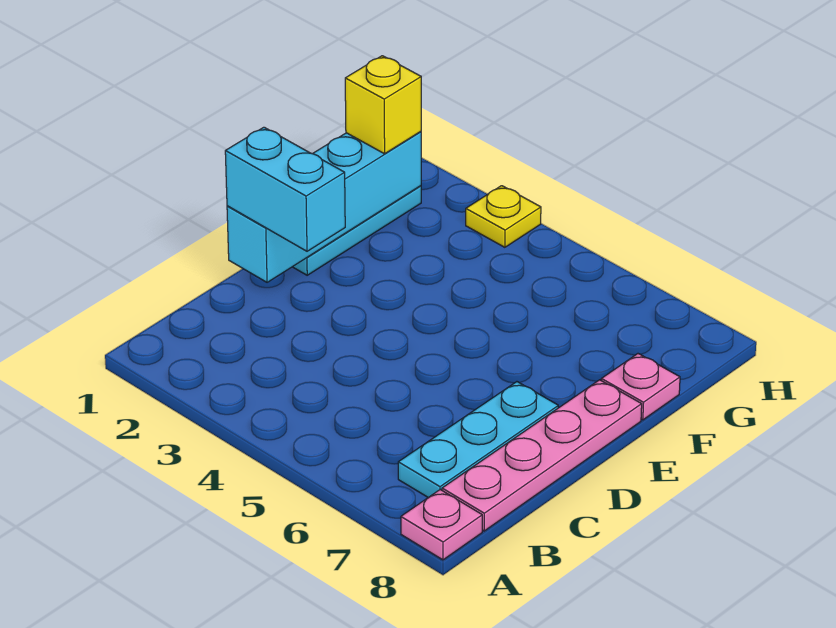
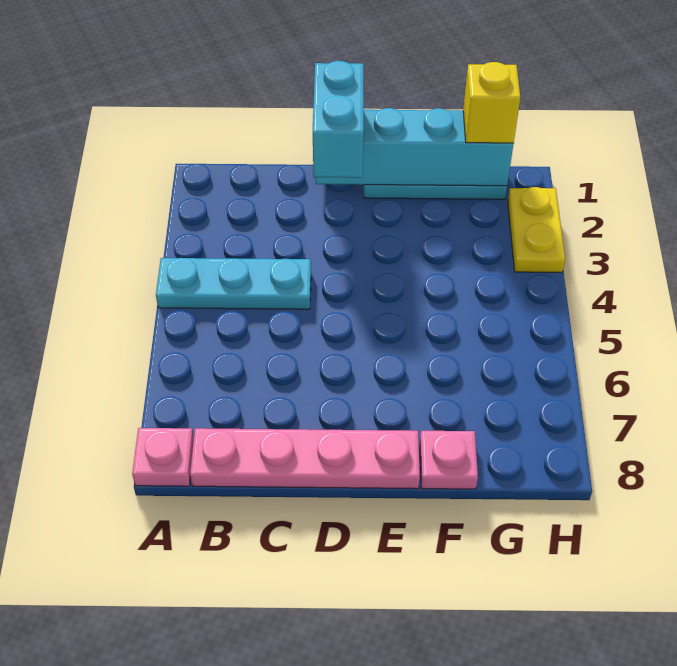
cyan plate B7:D7 level 1 -> cyan plate A4:C4 level 1
yellow plate H3 level 1 -> yellow plate H2:H3 level 1

